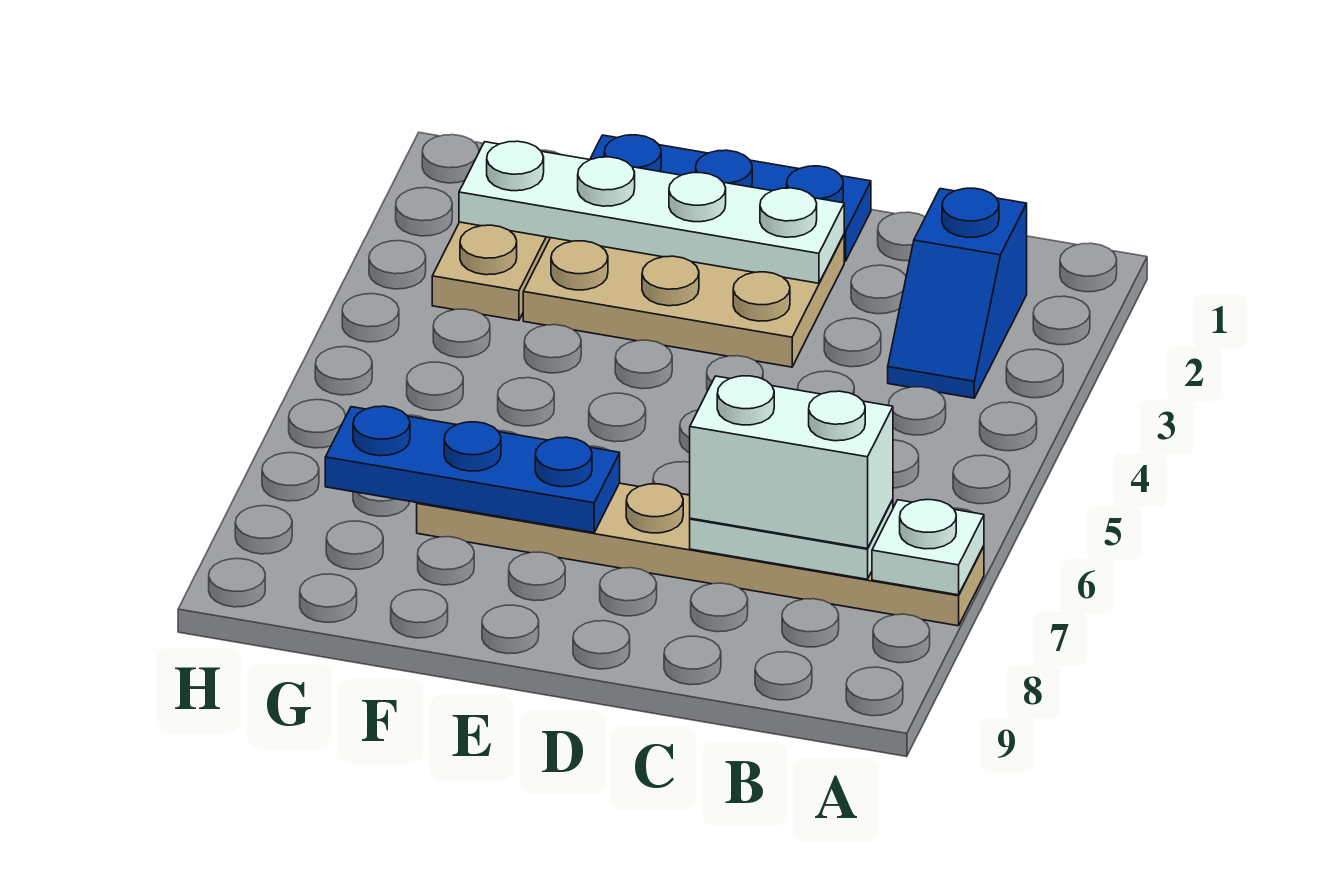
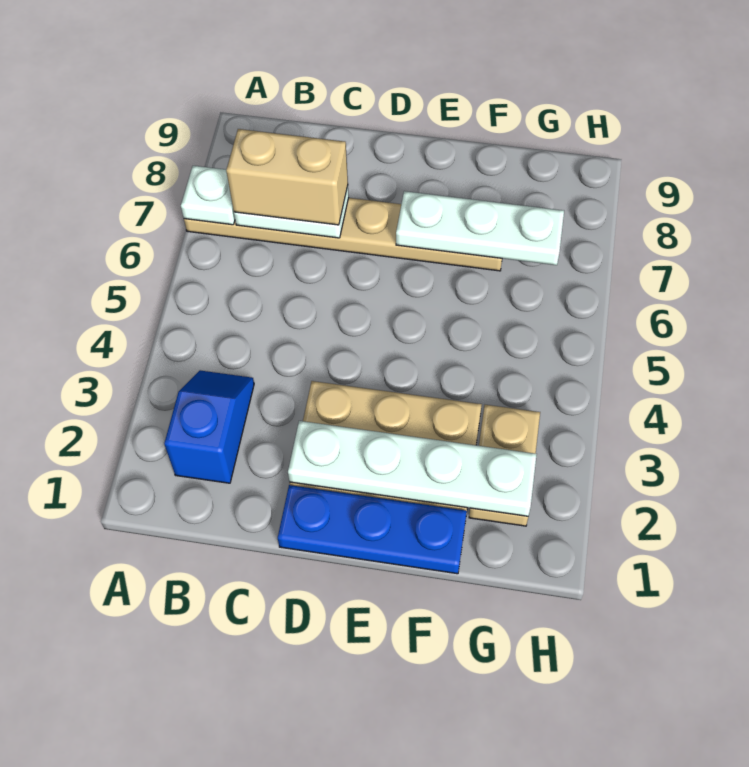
white brick B7:C7 level 3 -> tan brick B7:C7 level 3
blue plate E7:G7 level 2 -> white plate E7:G7 level 2

